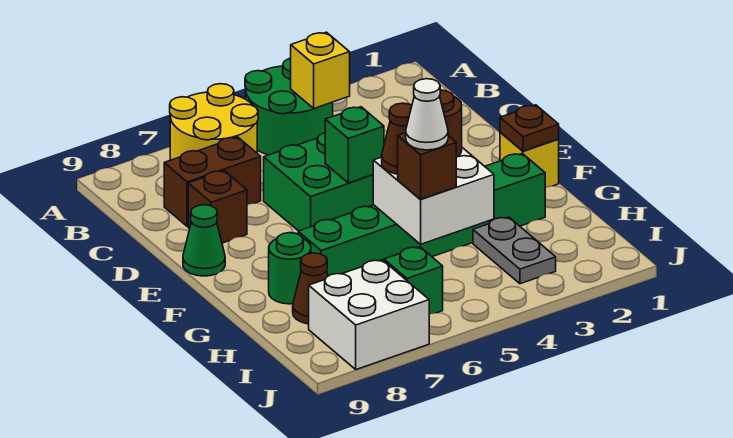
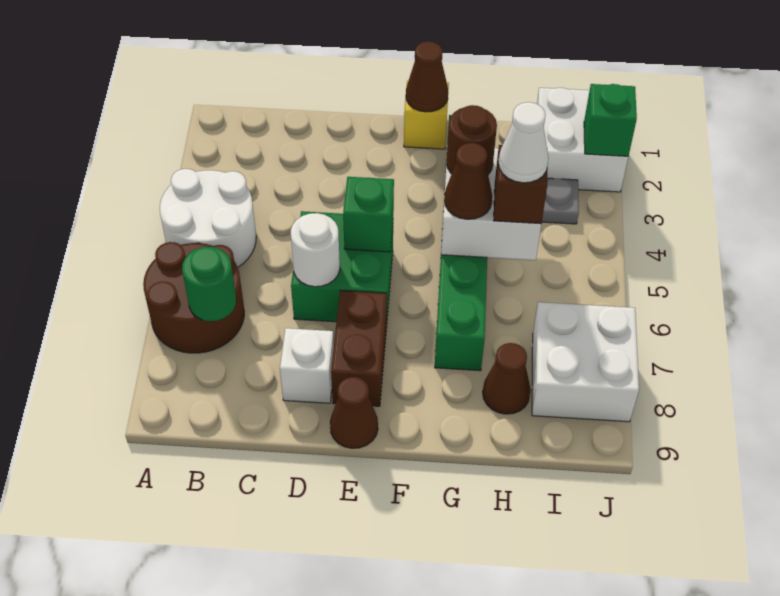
green round brick A4:B5 level 1 -> white round brick A4:B5 level 1
yellow round brick A6:B7 level 1 -> brown round brick A6:B7 level 1
yellow brick B4 level 2 -> none
brown brick C7:C8 level 1 -> brown brick E7:E8 level 1
none -> white round brick D6 level 2
brown brick D8 level 1 -> white brick D8 level 1
green cone E9 level 1 -> brown cone E9 level 1
brown plate F1 level 2 -> brown cone F1 level 2
green round brick G8 level 1 -> green round brick B7 level 2
none -> white brick I1:J2 level 1
green brick I6 level 1 -> green brick J2 level 2

